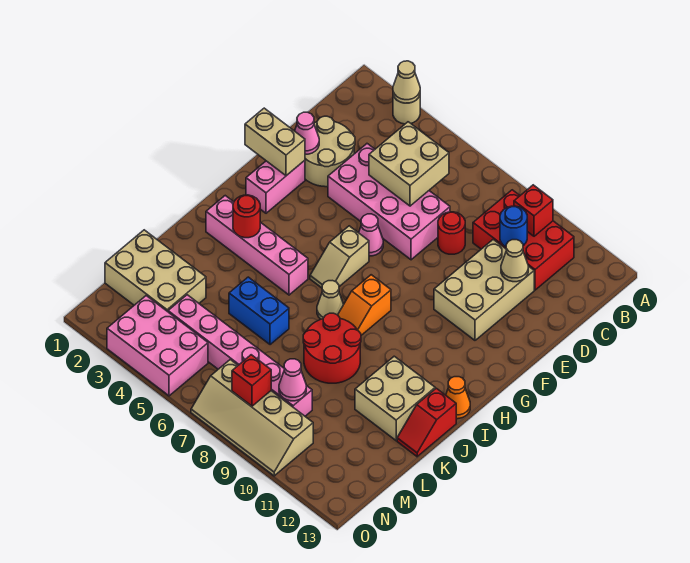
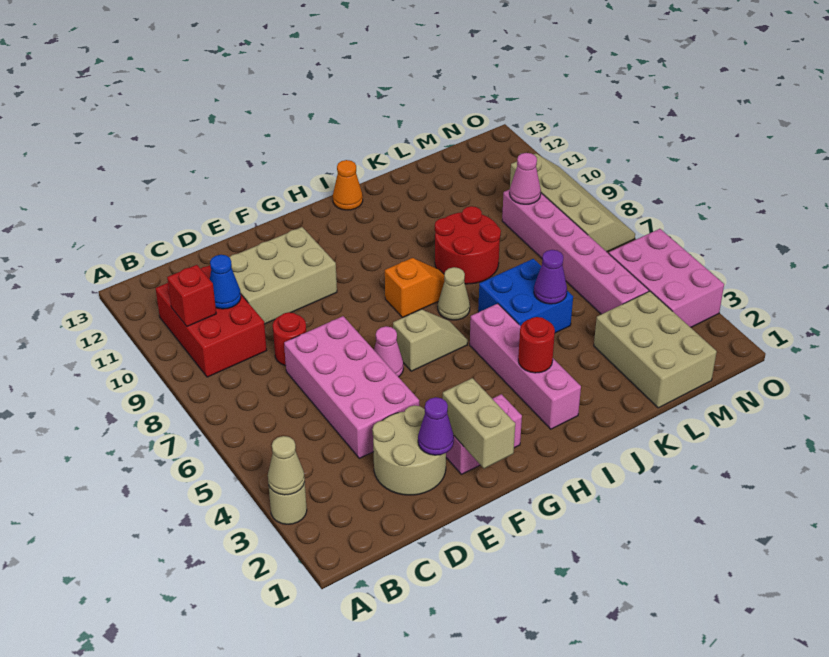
tan brick C5:D6 level 2 -> none
blue round brick C10 level 2 -> blue cone C10 level 2
tan cone D11 level 2 -> none
pink cone E2 level 2 -> purple cone E2 level 2
tan brick J11:K12 level 1 -> none
red slope J13:K13 level 1 top J -> none
blue brick K5:K6 level 1 -> blue brick J5:K6 level 1
none -> purple cone K5 level 2
red brick N8 level 2 -> none

